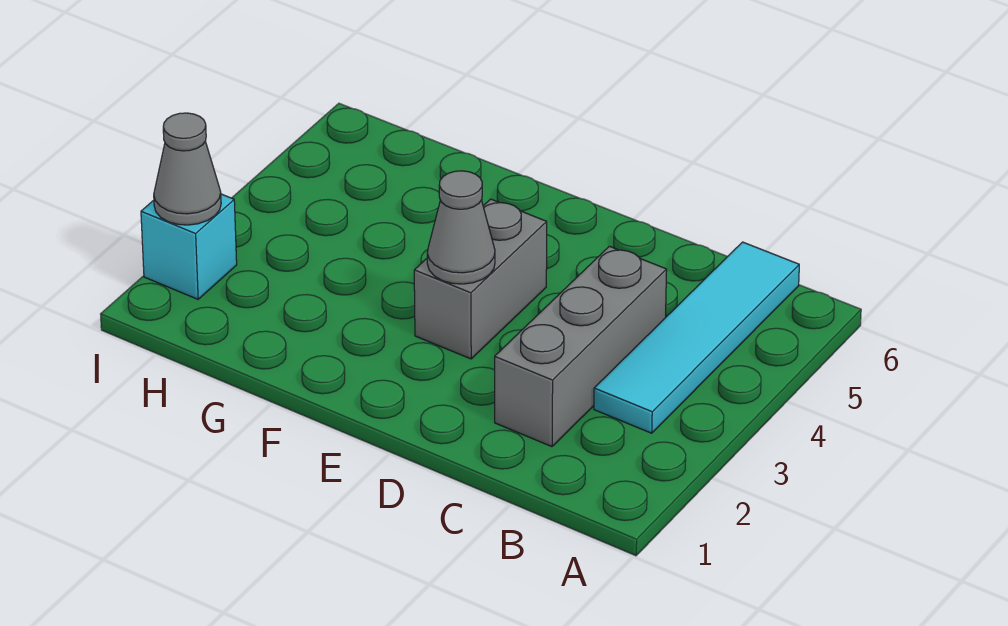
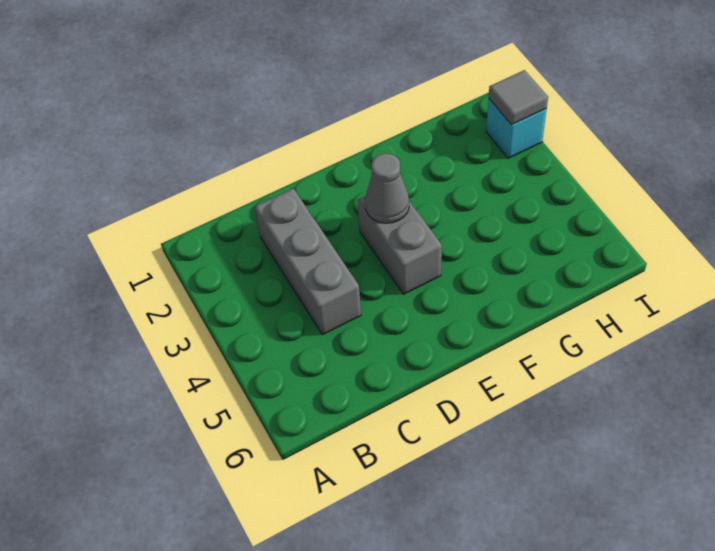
cyan tile B3:B6 level 1 -> none
grey cone I2 level 2 -> grey tile I2 level 2

